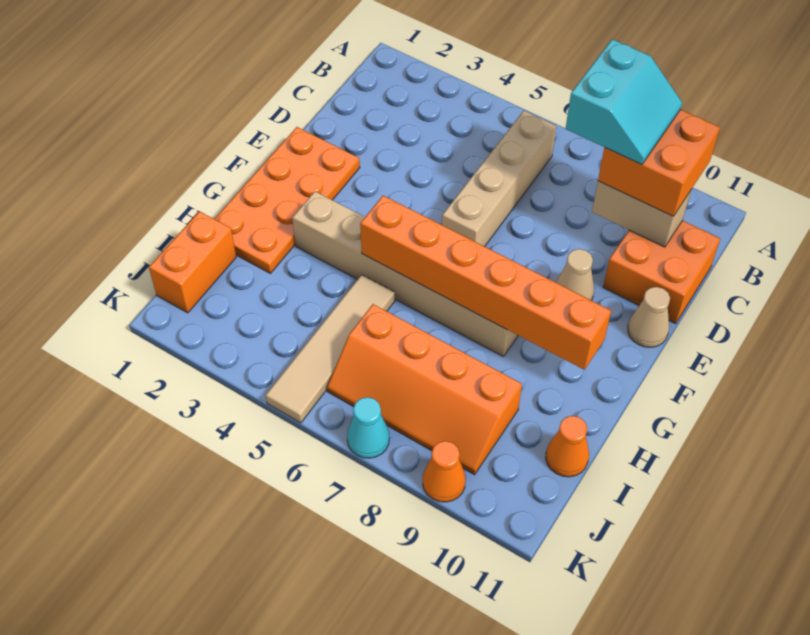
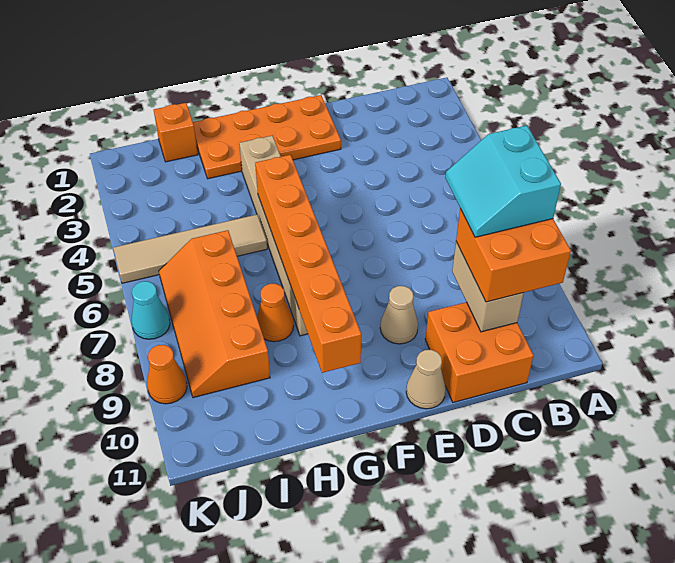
tan brick B6:E6 level 1 -> none
cyan slope B8:C9 level 4 top 8 -> cyan slope B8:C9 level 4 top B
orange brick I1:J1 level 1 -> orange brick I1 level 1
orange cone I11 level 1 -> orange cone H8 level 1

